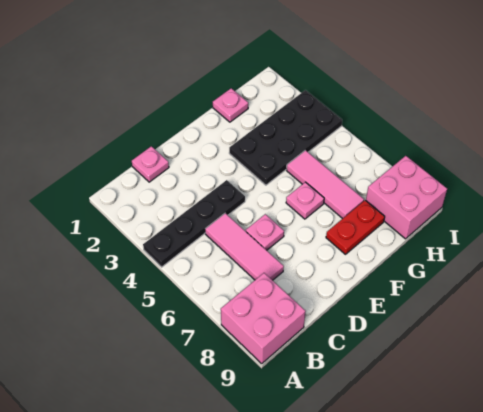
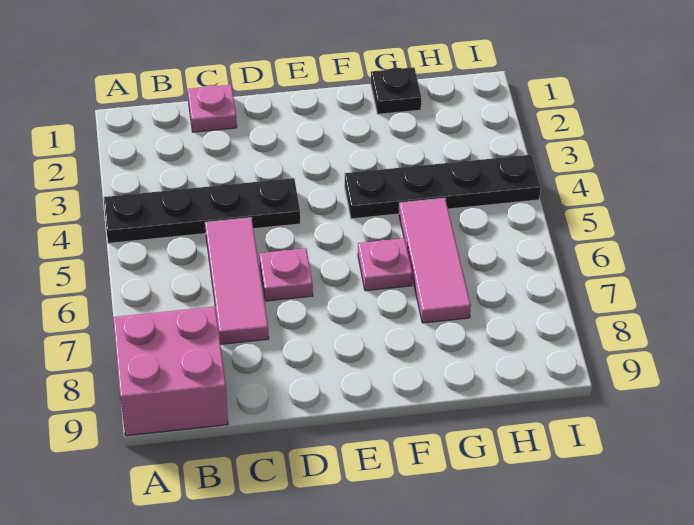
black plate F3:I4 level 1 -> black plate F4:I4 level 1
red plate F8:G8 level 1 -> none
pink plate G1 level 1 -> black plate G1 level 1
pink brick H8:I9 level 1 -> none

